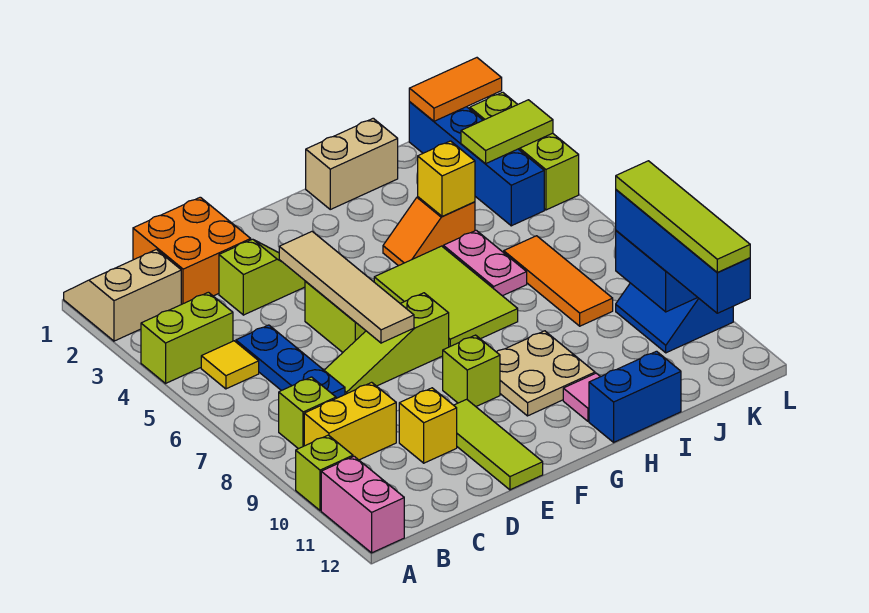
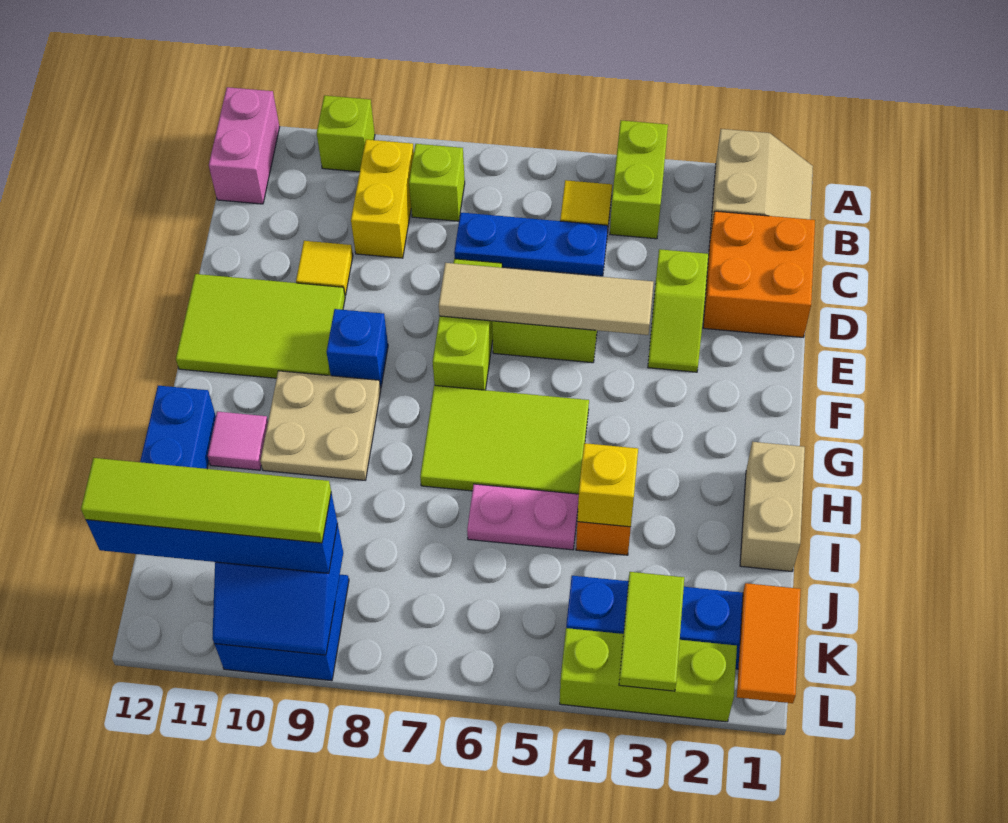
pink brick A11:A12 level 1 -> pink brick A12:B12 level 1
yellow brick D10 level 1 -> yellow tile D10 level 1
lime tile E10:E12 level 1 -> lime tile E10:F12 level 1
lime brick F9 level 1 -> blue brick F9 level 1
orange tile J6:J8 level 1 -> none

